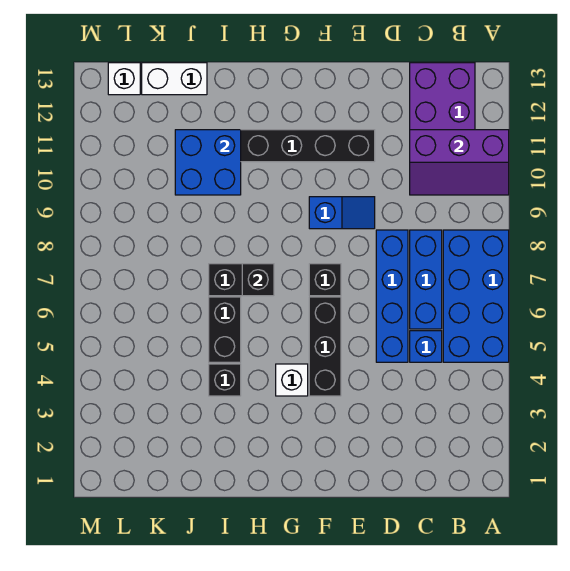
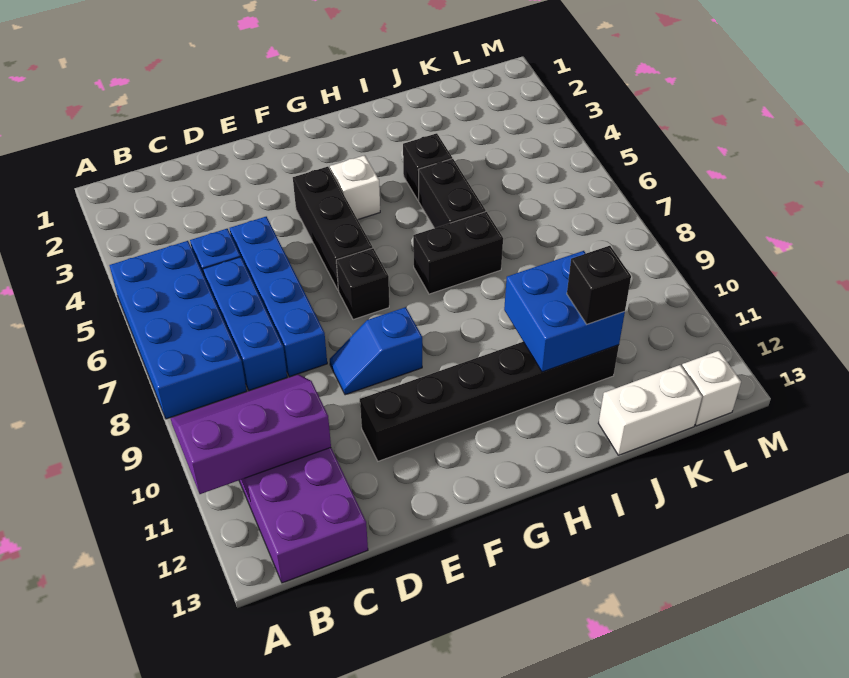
black brick H7 level 2 -> black brick J11 level 3

